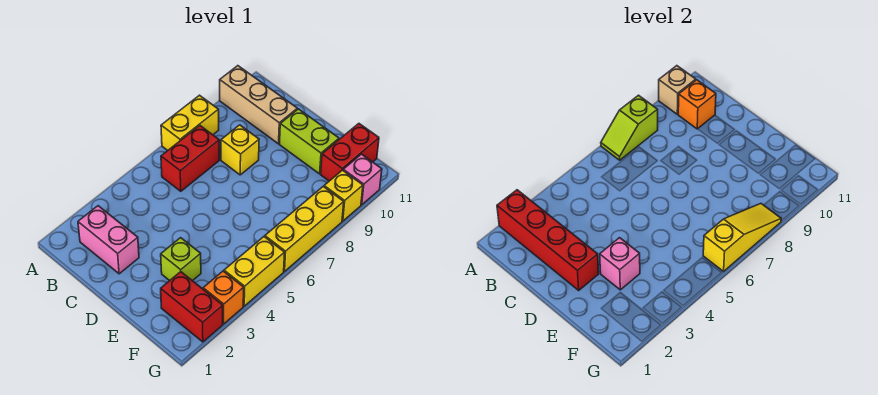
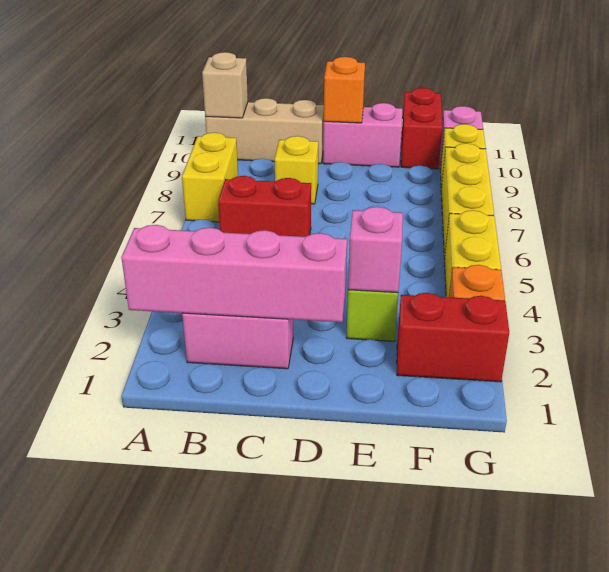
red brick A2:D2 level 2 -> pink brick A2:D2 level 2
lime slope A7:A8 level 2 top 8 -> none
red brick B6:B7 level 1 -> red brick B6:C6 level 1
orange brick B10 level 2 -> orange brick D10 level 2
lime brick D10:E10 level 1 -> pink brick D10:E10 level 1
yellow slope G6:G8 level 2 top 6 -> none

